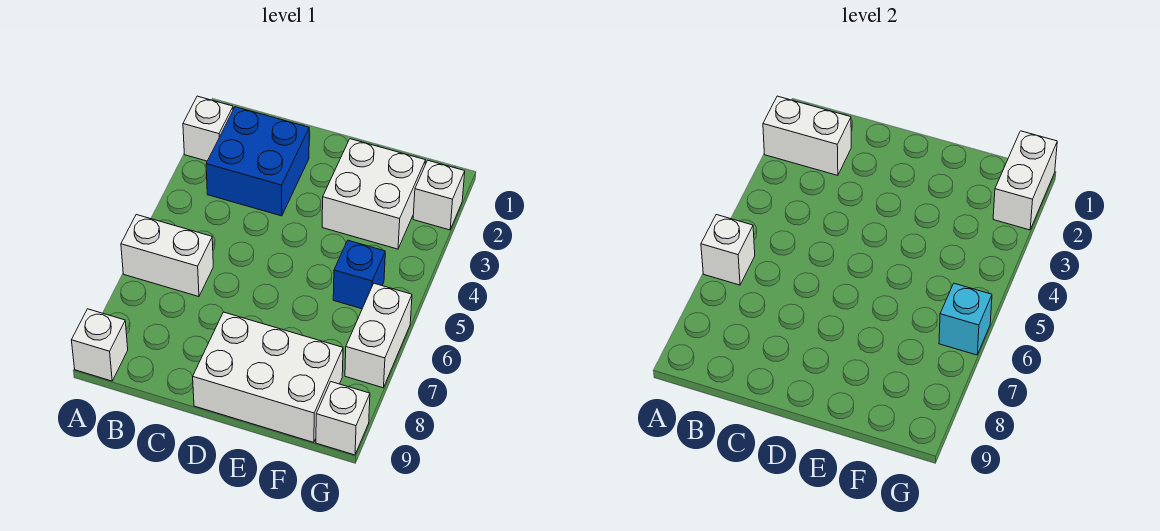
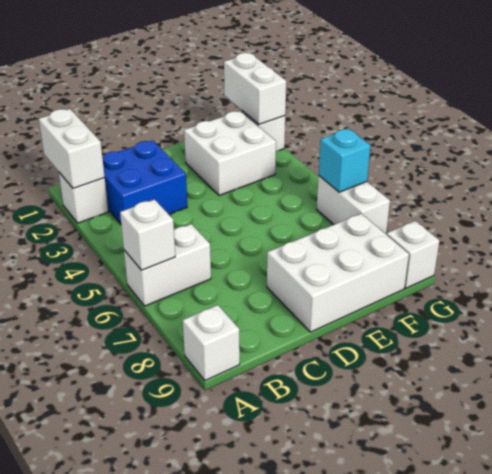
white brick A2:B2 level 2 -> white brick A1:A2 level 2
blue brick F5 level 1 -> none

